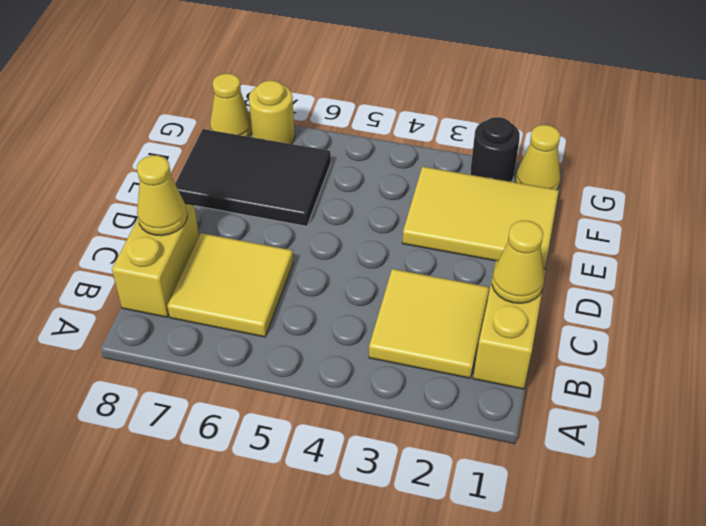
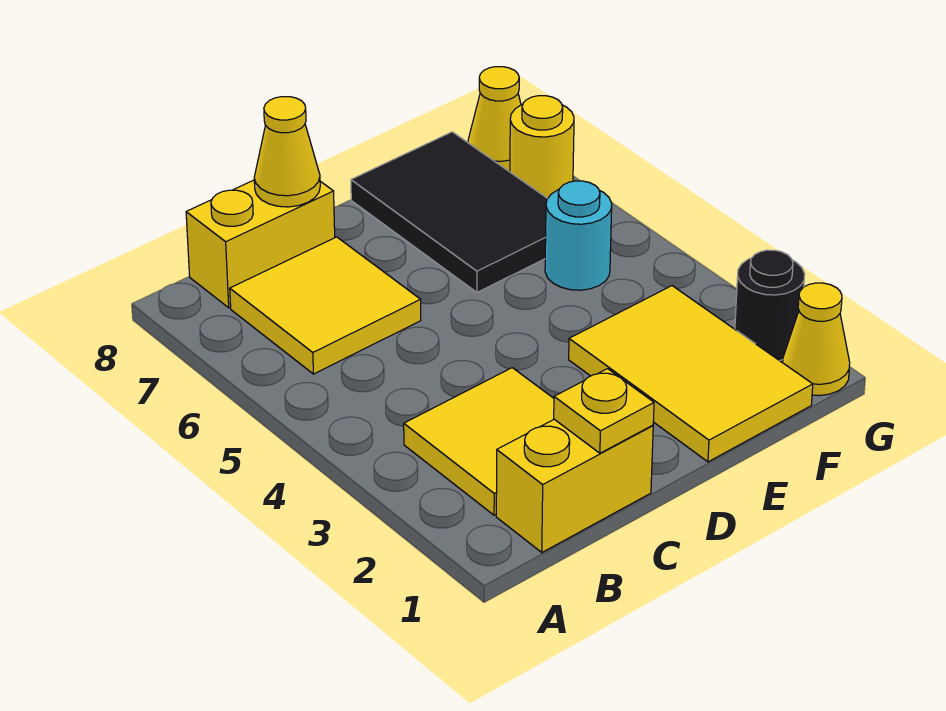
yellow cone C1 level 2 -> yellow plate C1 level 2
none -> cyan round brick F5 level 1

